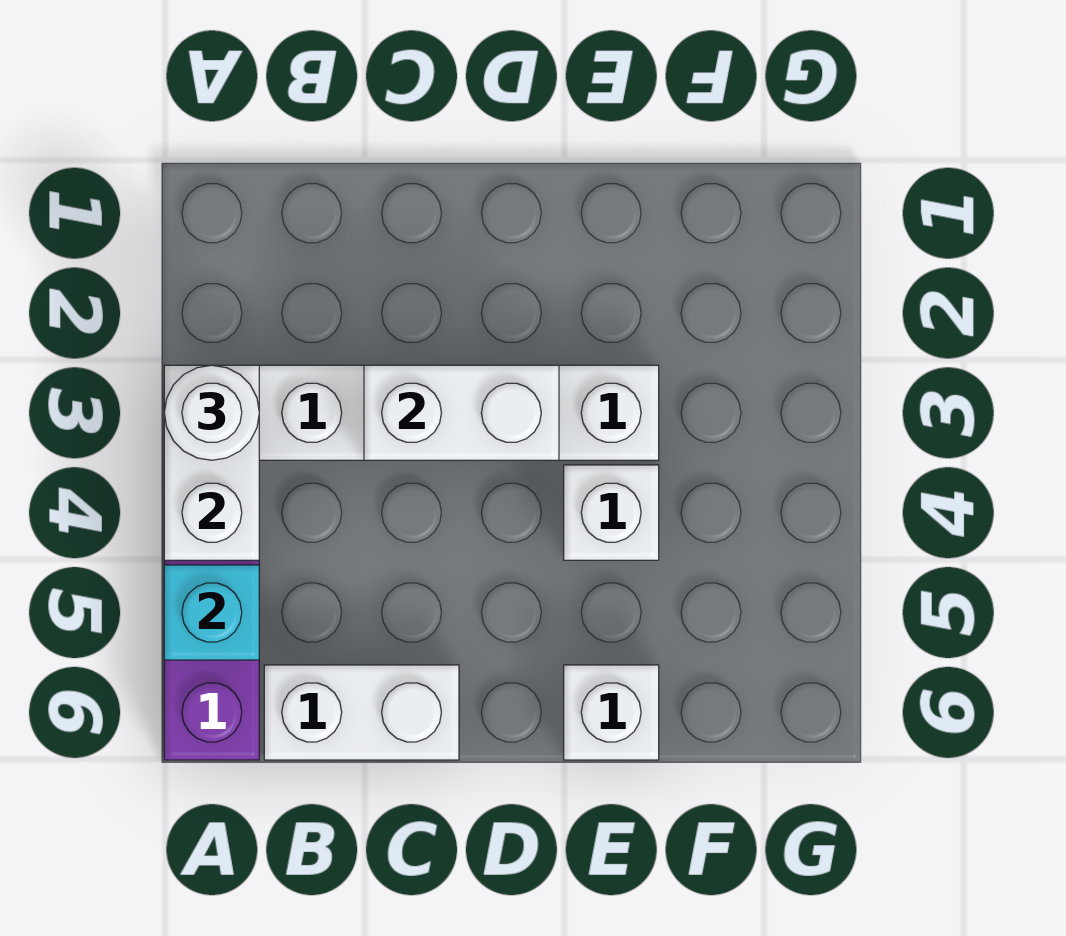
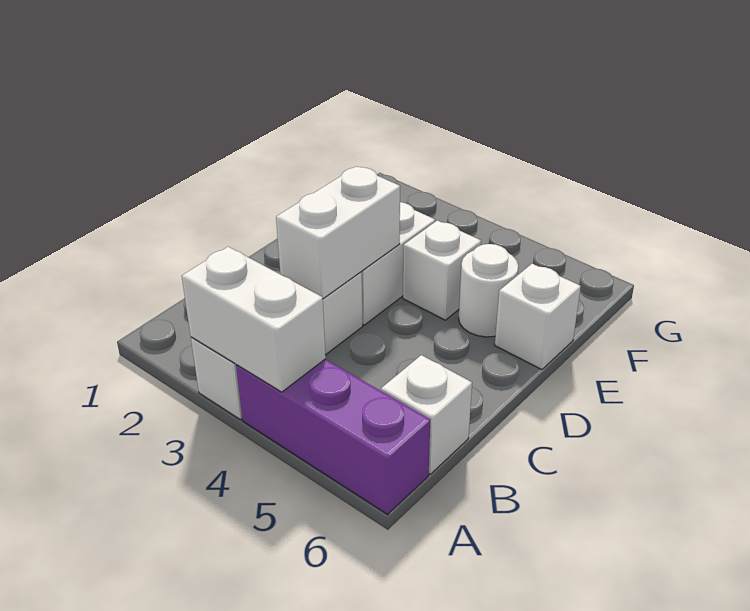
white round brick A3 level 3 -> white round brick E5 level 1
cyan brick A5 level 2 -> none
white brick B6:C6 level 1 -> white brick B6 level 1

